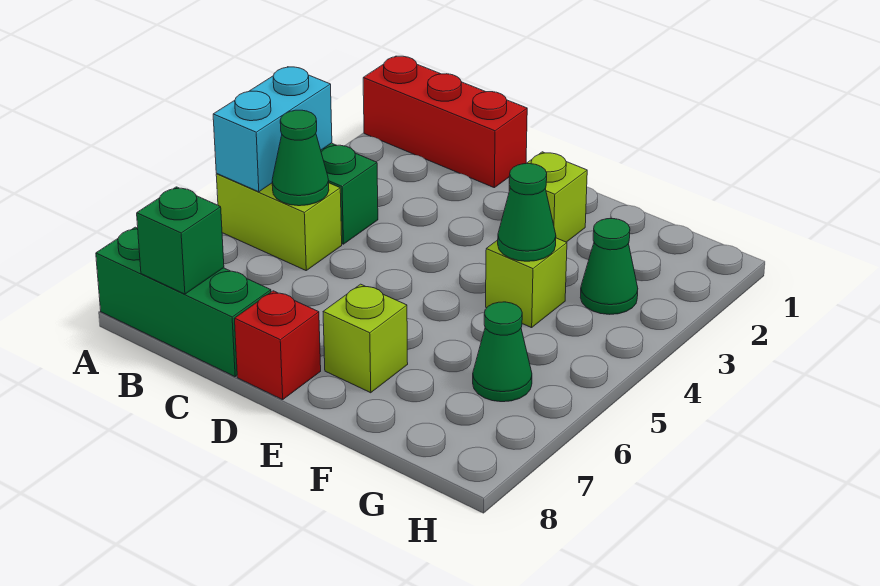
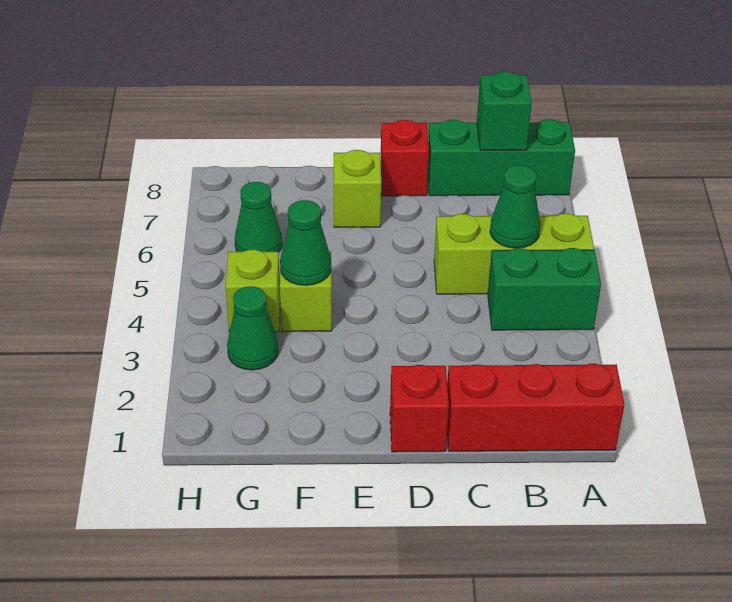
cyan brick A4:A5 level 2 -> none
lime brick A5:B5 level 1 -> lime brick A5:C5 level 1
none -> red brick D1 level 1
lime brick E2 level 1 -> lime brick G4 level 1

